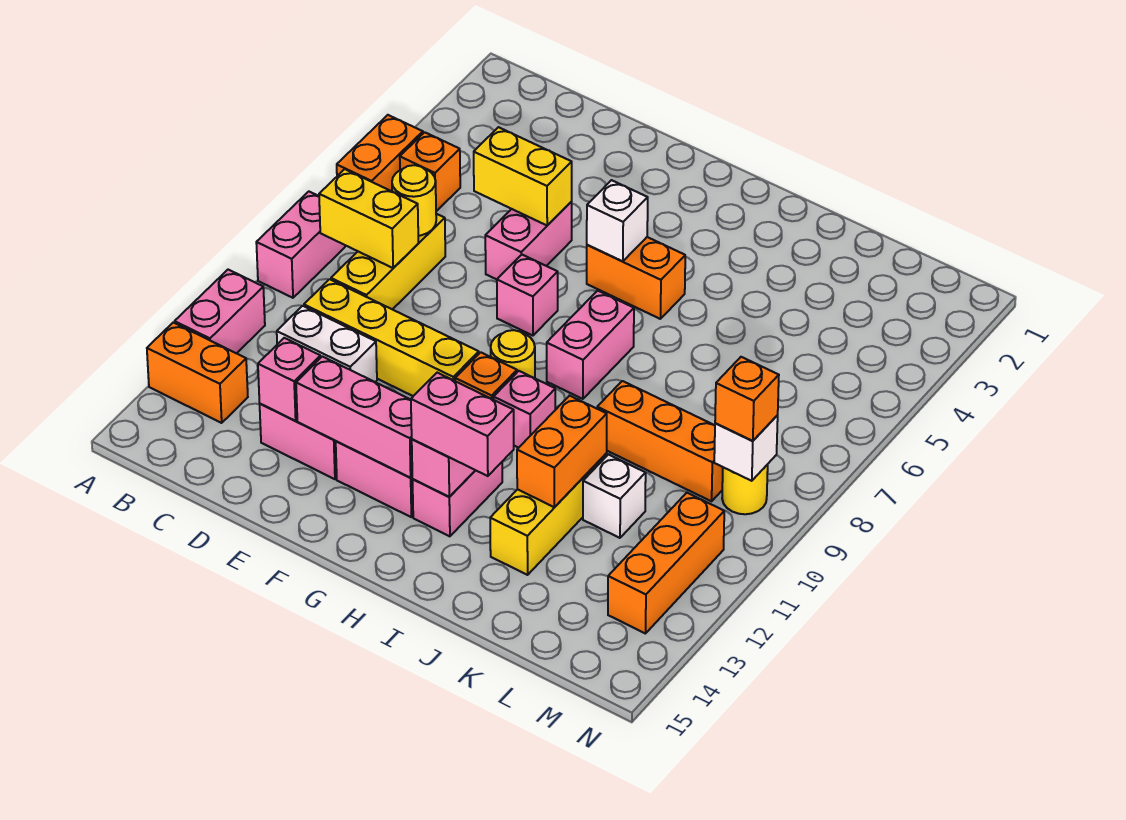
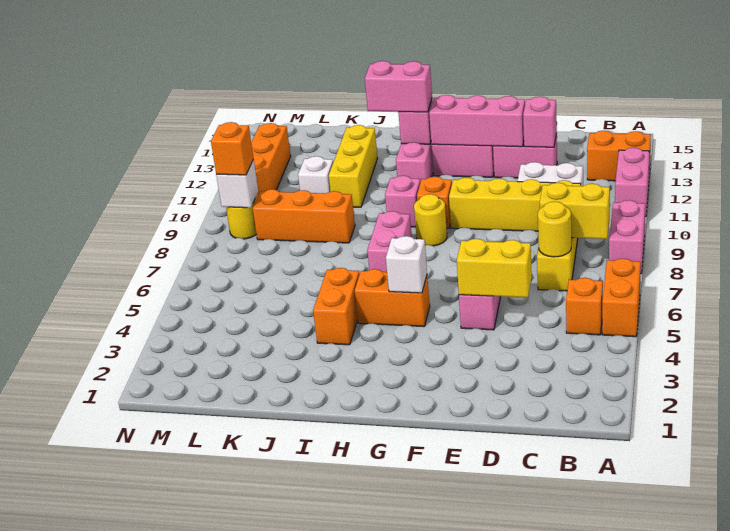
pink brick F7 level 1 -> none
orange brick J11:J12 level 2 -> orange brick I4:I5 level 1

